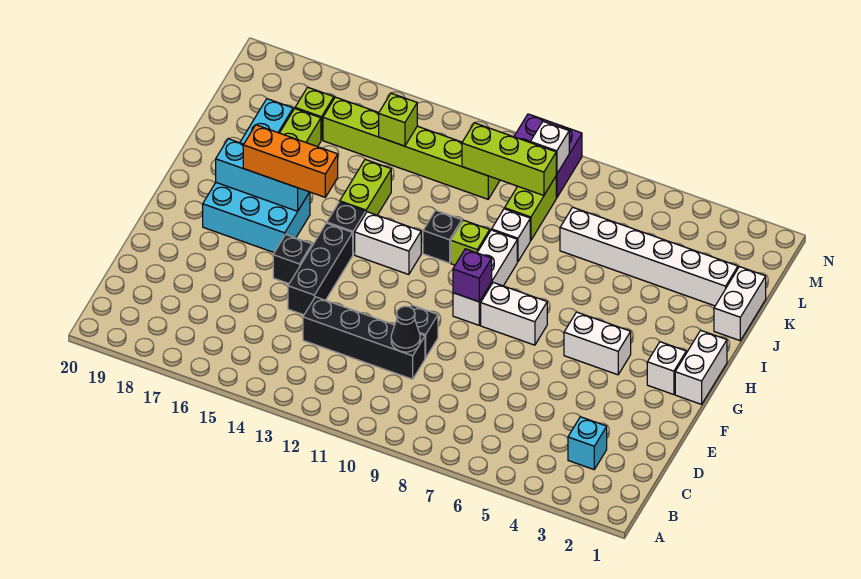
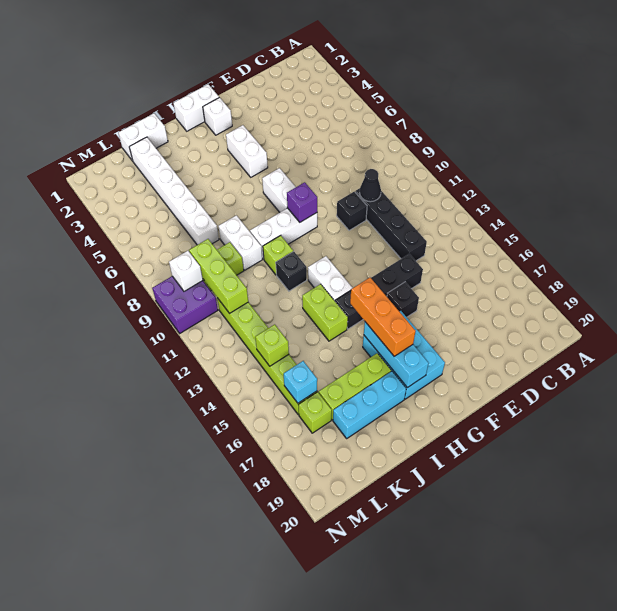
cyan brick C3 level 1 -> cyan brick L16 level 2
lime brick I14:J14 level 1 -> lime brick I13:I14 level 1
white brick J9 level 1 -> white brick J8:J9 level 1

